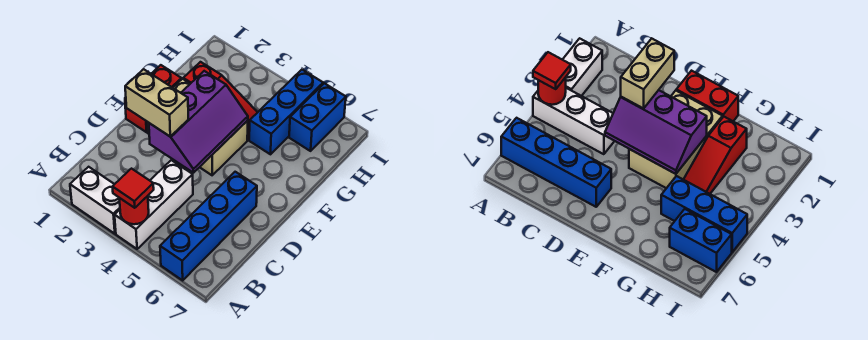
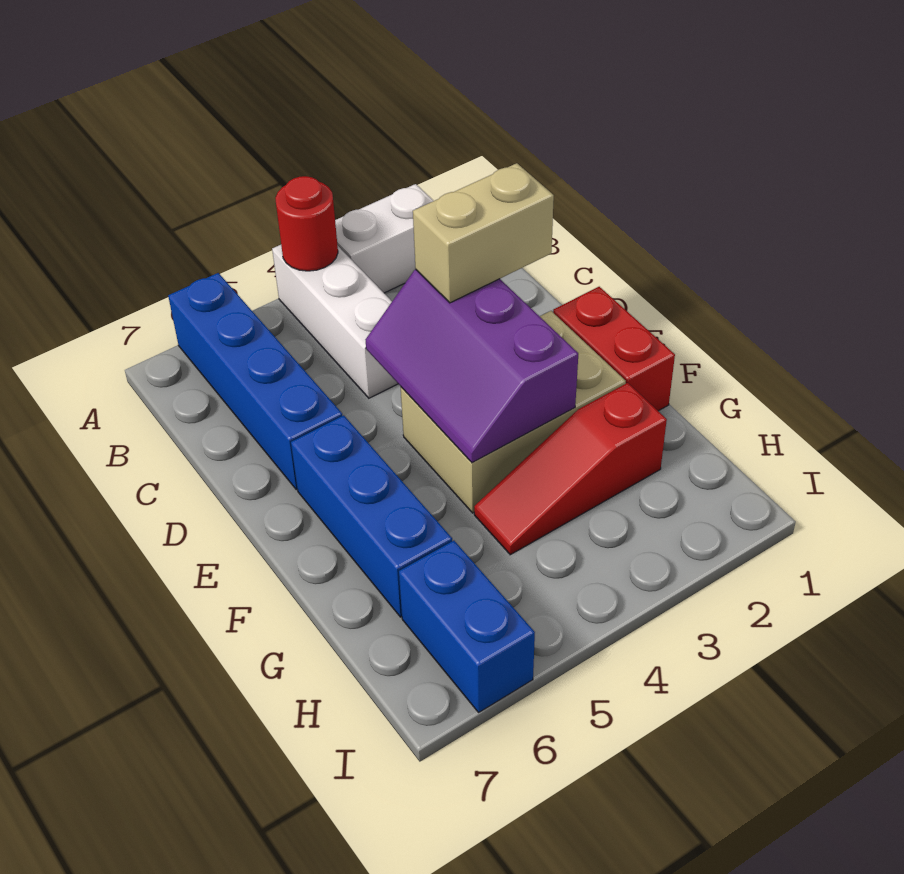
red tile A4 level 3 -> none
blue brick G5:I5 level 1 -> blue brick E6:G6 level 1

